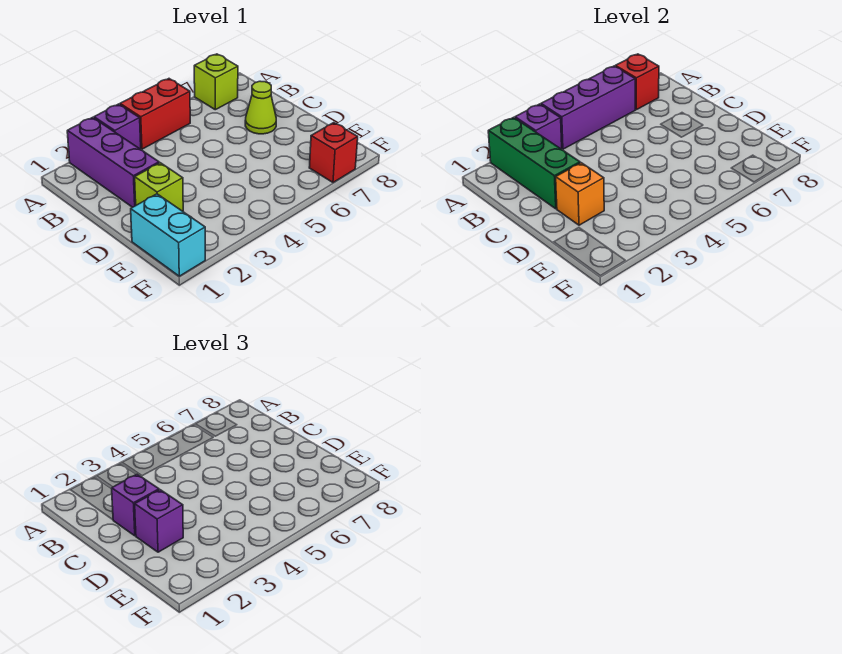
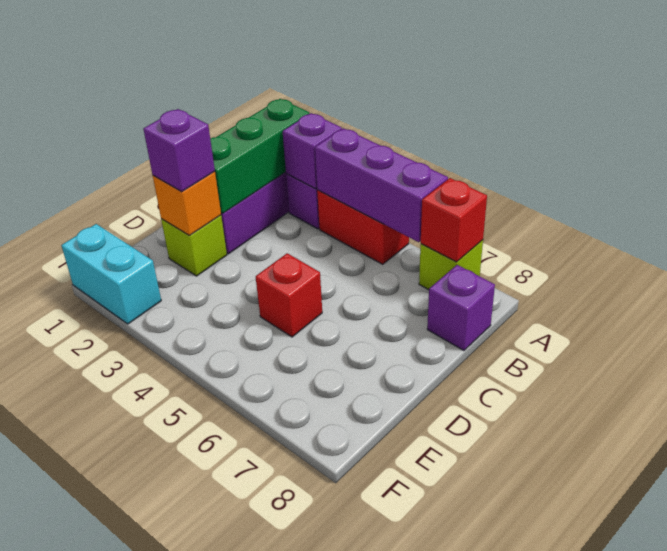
purple brick C2 level 3 -> purple brick B8 level 1
lime cone C7 level 1 -> none
cyan brick E1:F1 level 1 -> cyan brick F1:F2 level 1
red brick F7 level 1 -> red brick D5 level 1

